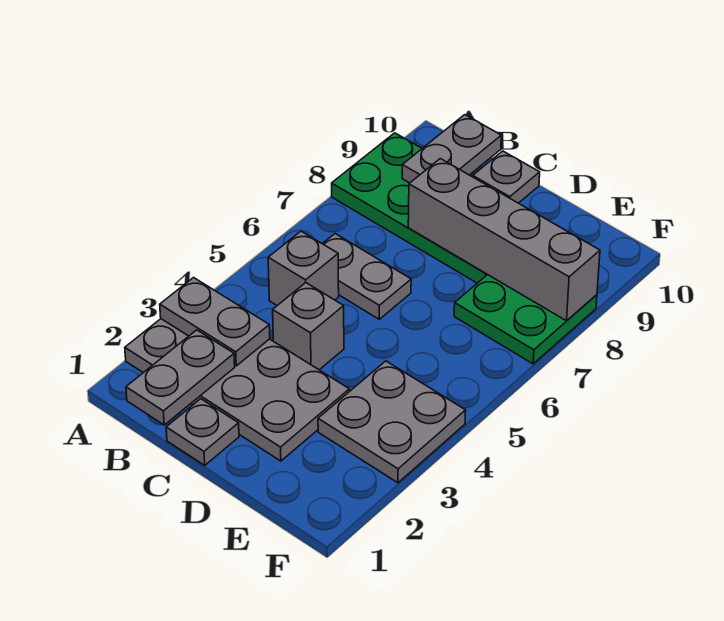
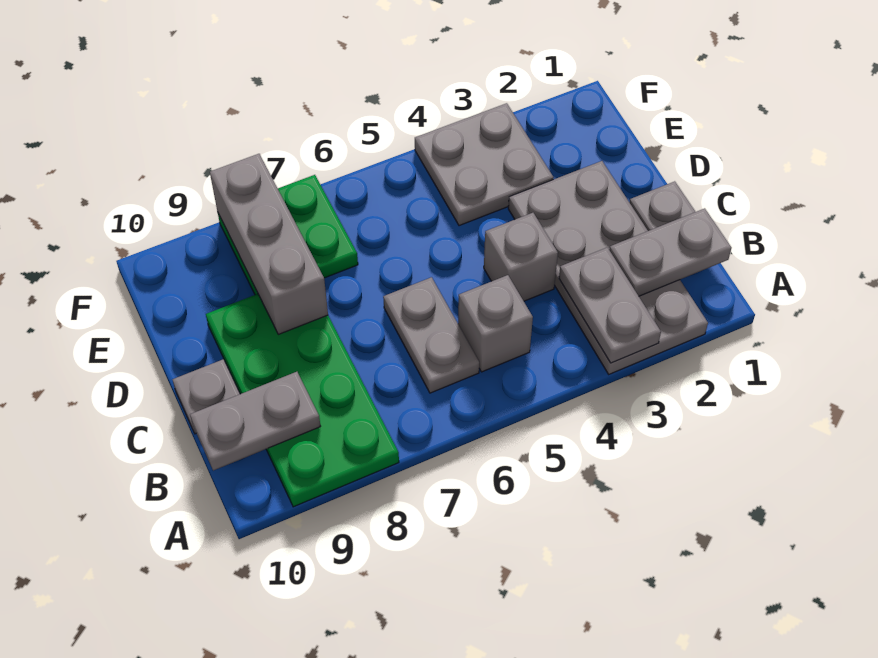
grey brick C8:F8 level 2 -> grey brick D8:F8 level 2

